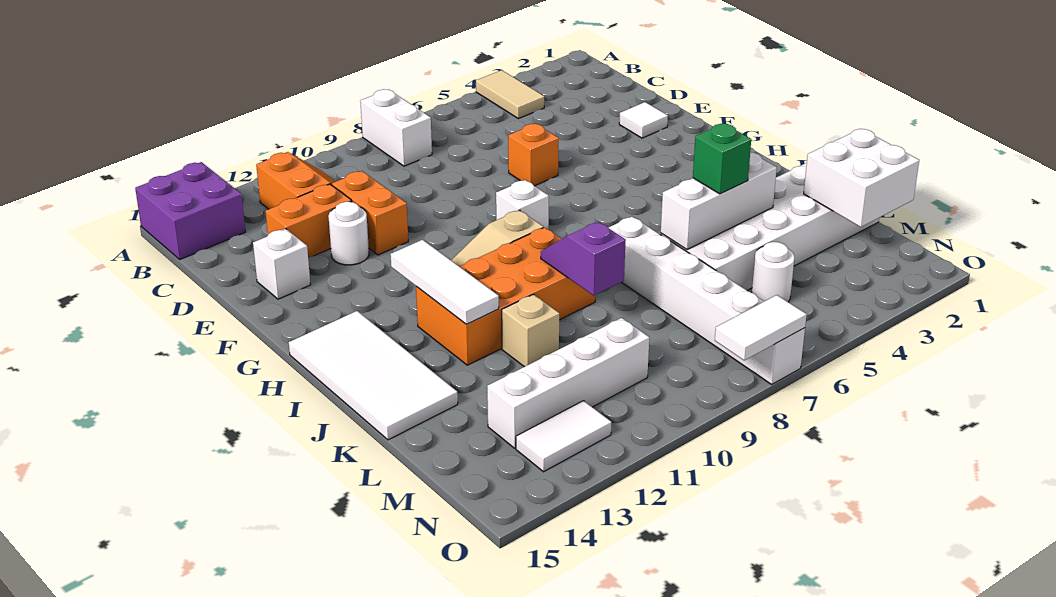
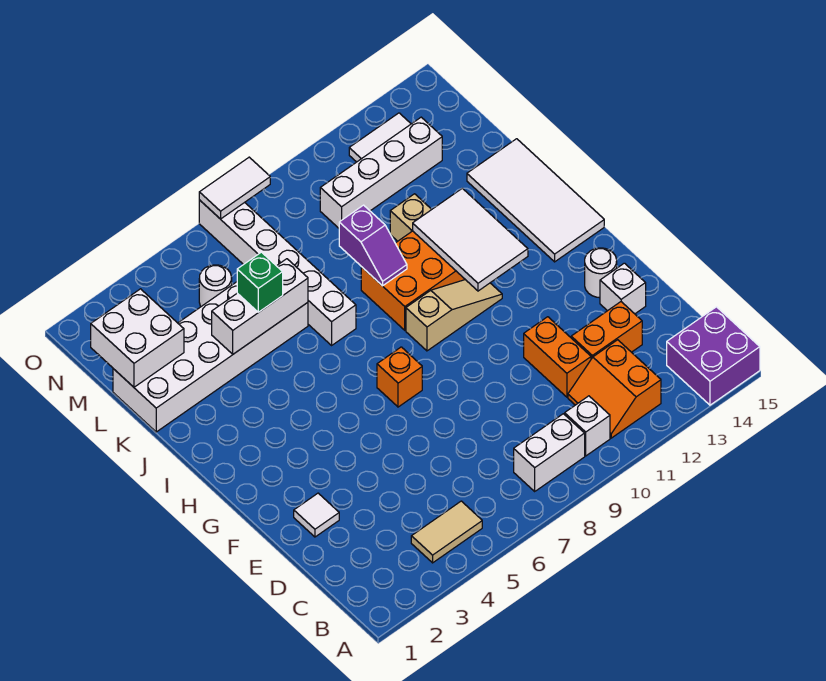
tan tile A4:B4 level 1 -> tan tile B4:B5 level 1
white brick A8:B8 level 1 -> white brick B8:B9 level 1
orange brick E6 level 1 -> orange brick G7 level 1
white round brick E12 level 1 -> white round brick F14 level 1
white brick G8 level 1 -> white brick B10 level 1
white tile H12:J12 level 2 -> white tile H11:J12 level 2

